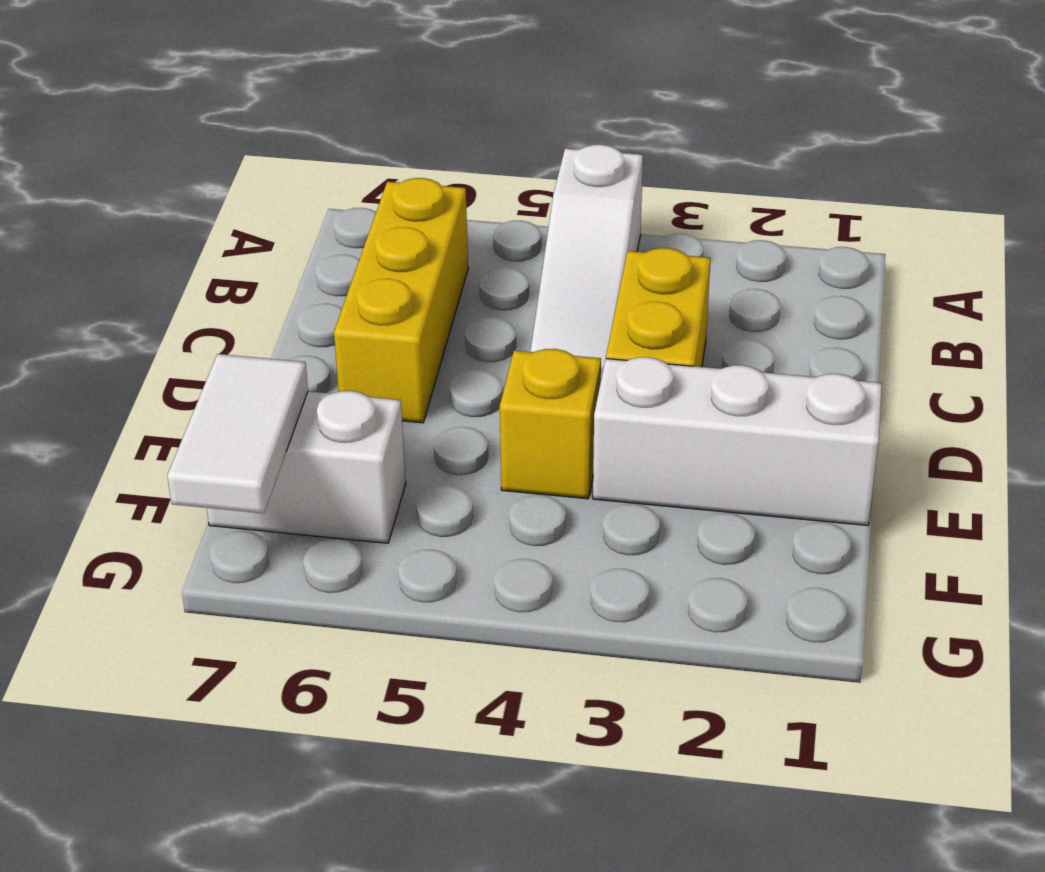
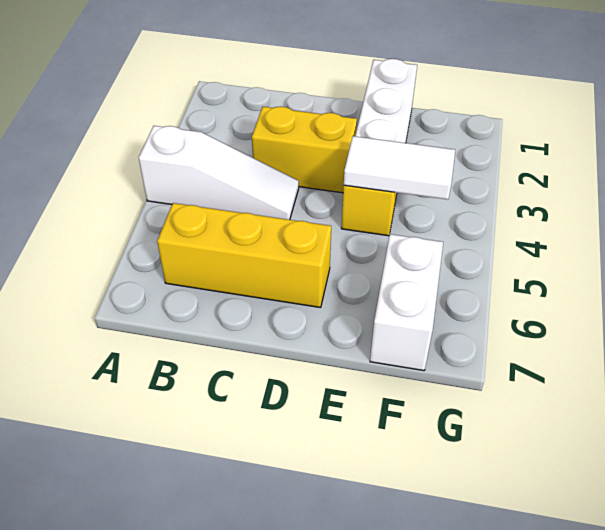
white tile F7:G7 level 2 -> white tile E4:F4 level 2

